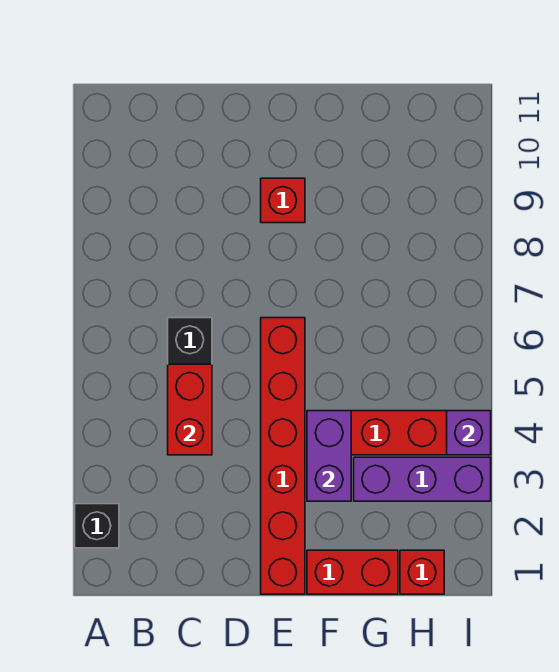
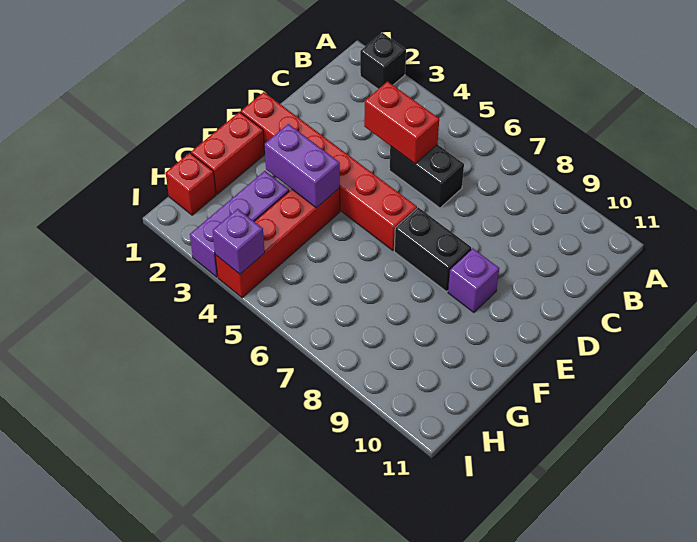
none -> black brick E7:E8 level 1
red brick E9 level 1 -> purple brick E9 level 1

